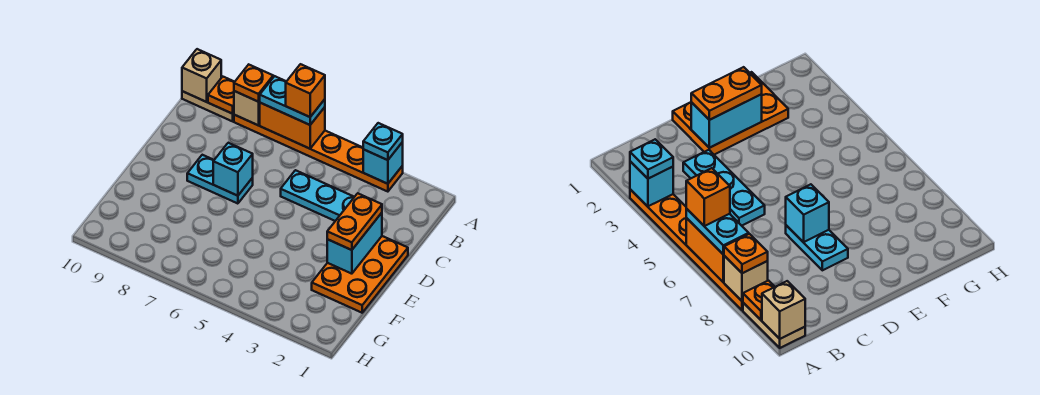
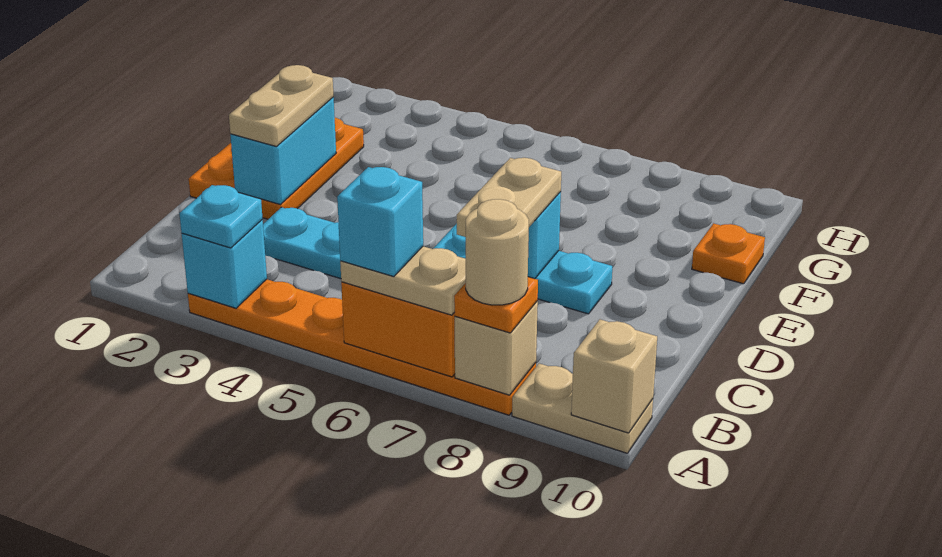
cyan plate A6:A7 level 3 -> tan plate A6:A7 level 3
orange brick A6 level 4 -> cyan brick A6 level 4
none -> tan round brick A8 level 4
orange plate A9 level 2 -> orange plate F10 level 1
none -> tan plate C7:D7 level 3
orange plate D2:E2 level 3 -> tan plate D2:E2 level 3
cyan plate D7:D8 level 1 -> cyan plate D6:D8 level 1

